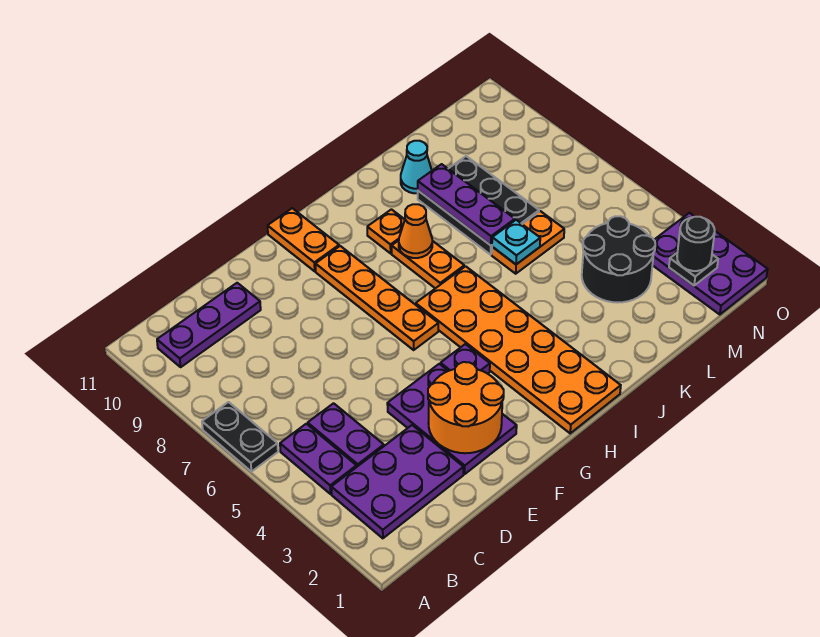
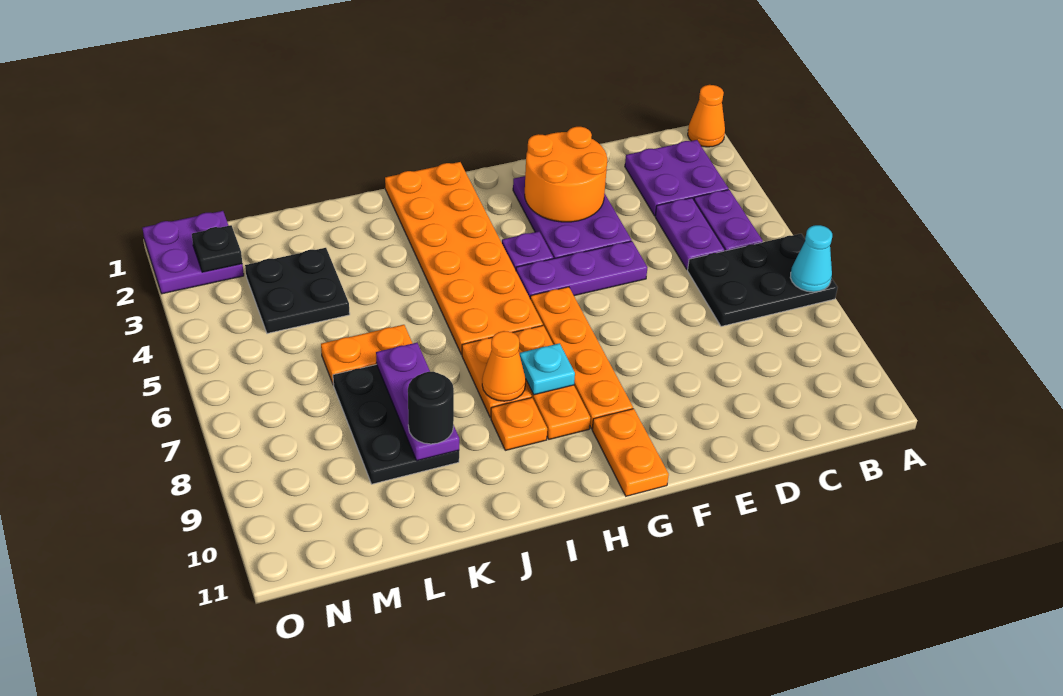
none -> orange cone A1 level 1
black plate A6:A7 level 1 -> black plate A6:C7 level 1
purple plate B2:D3 level 1 -> purple plate B2:C3 level 1
purple plate B10:D10 level 1 -> purple plate E5:G5 level 1
none -> orange plate H7:H9 level 1
cyan plate K6 level 2 -> cyan plate H8 level 2
cyan cone K10 level 1 -> cyan cone A7 level 2
black round brick L3:M4 level 1 -> black plate L3:M4 level 1
purple plate N1:O3 level 1 -> purple plate N1:O2 level 1
black round brick N2 level 3 -> black round brick K9 level 3

